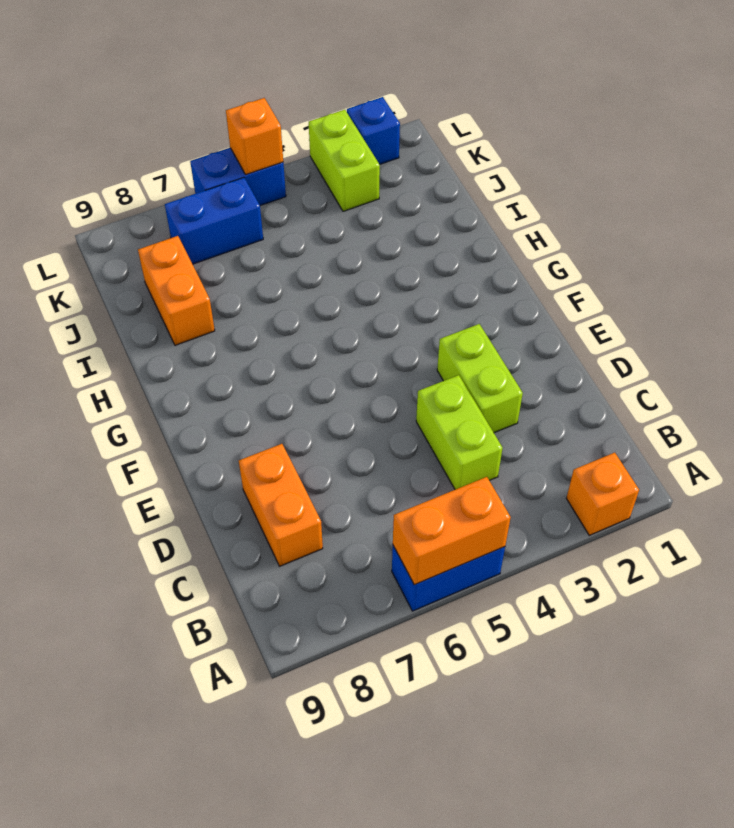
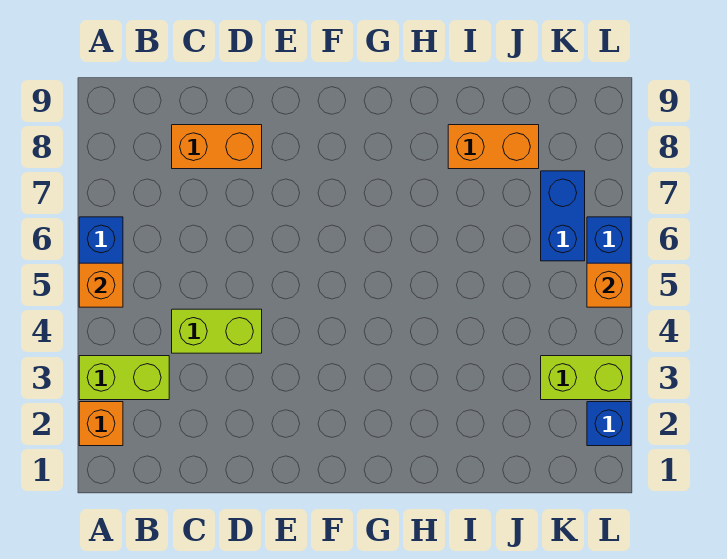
orange brick A5:A6 level 2 -> orange brick A5 level 2
lime brick D3:E3 level 1 -> lime brick A3:B3 level 1

